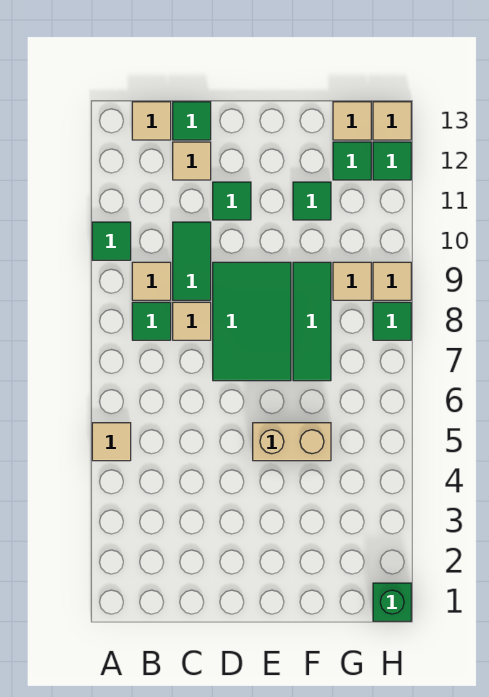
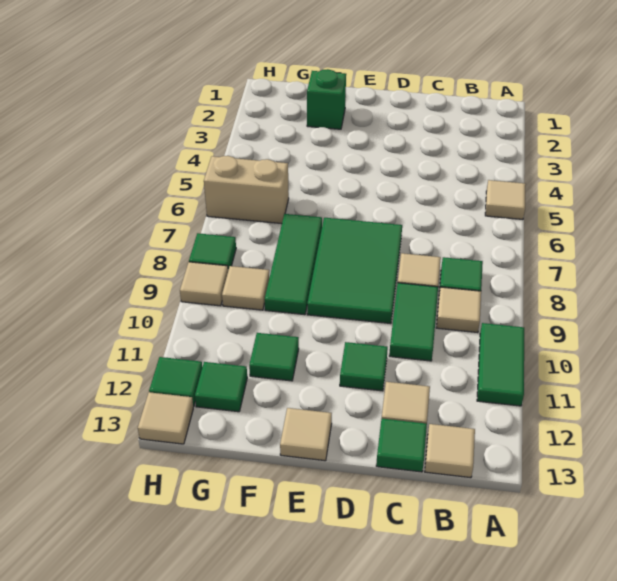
green tile A10 level 1 -> green tile A10:A11 level 1
tan brick E5:F5 level 1 -> tan brick G6:H6 level 1
tan tile G13 level 1 -> tan tile E13 level 1
green brick H1 level 1 -> green brick F2 level 1

